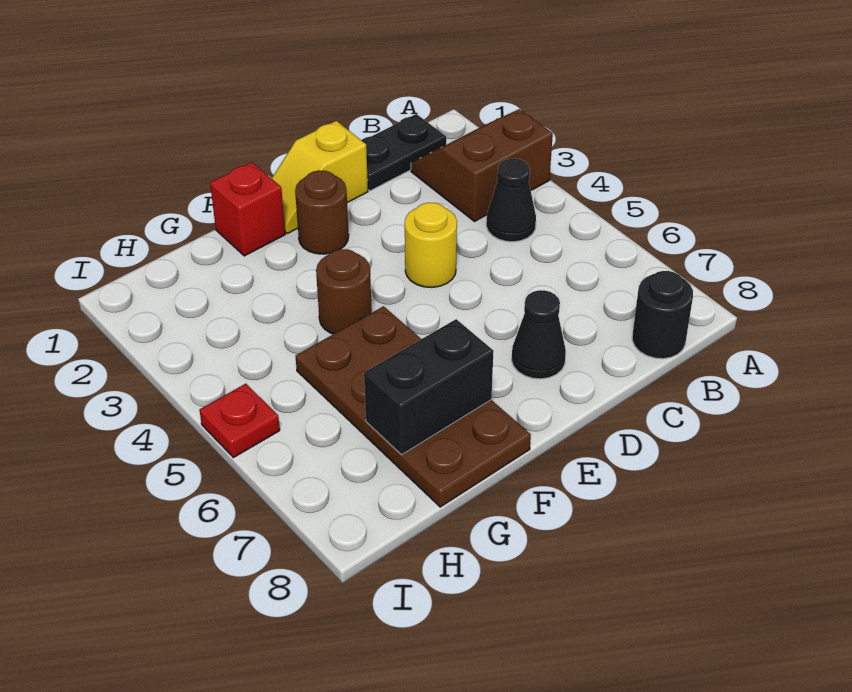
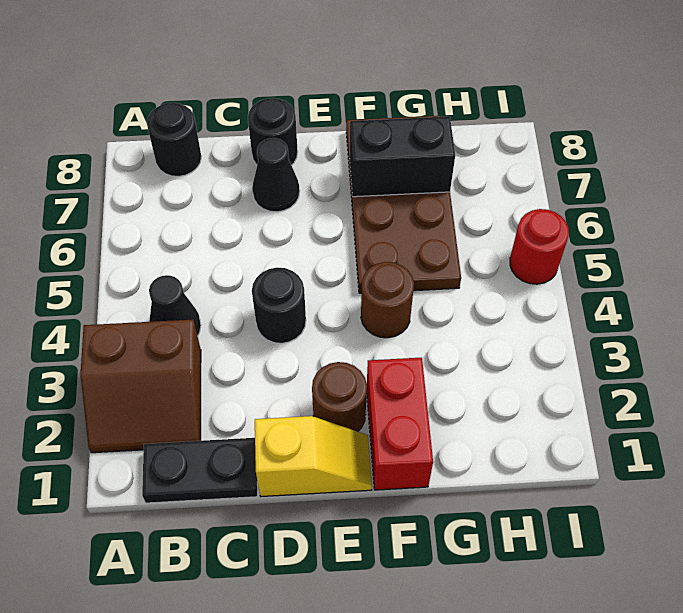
yellow round brick D4 level 1 -> black round brick D4 level 1
none -> black round brick D8 level 1
red brick F1 level 1 -> red brick F1:F2 level 1
red plate I5 level 1 -> red round brick I5 level 1

